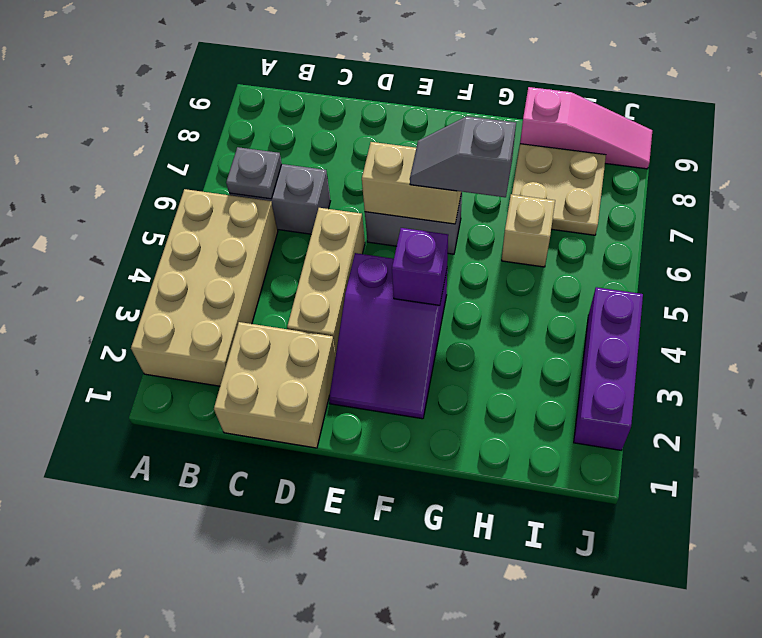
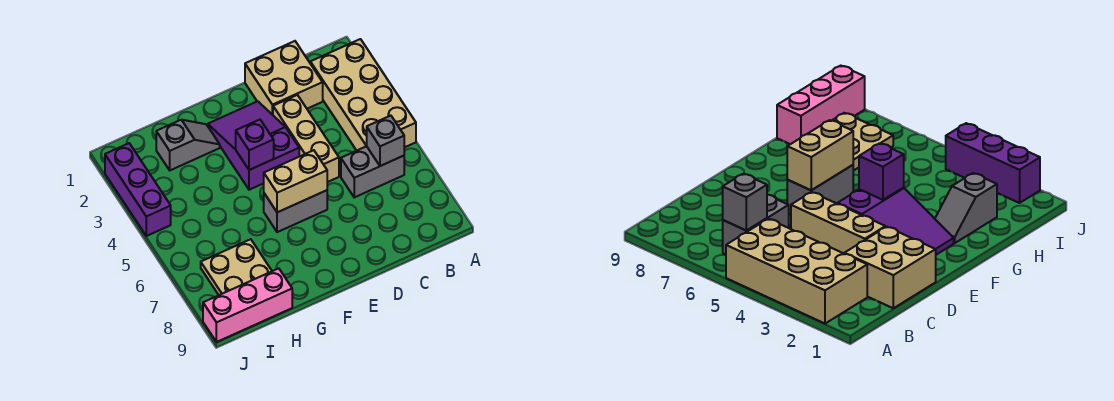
grey plate B6 level 2 -> grey brick B6 level 2
grey slope F6:G6 level 3 top G -> grey slope G2:H2 level 1 top H
tan brick H6 level 1 -> none
pink slope H9:J9 level 1 top H -> pink brick H9:J9 level 1

